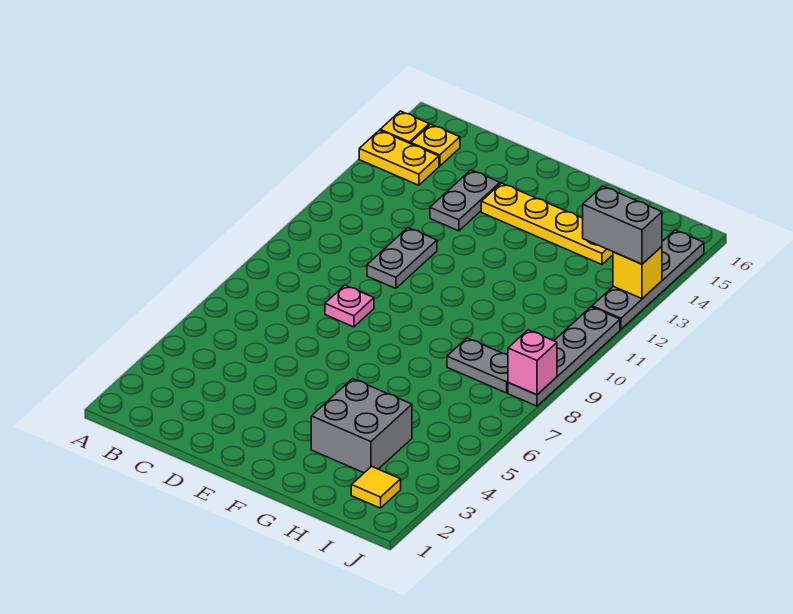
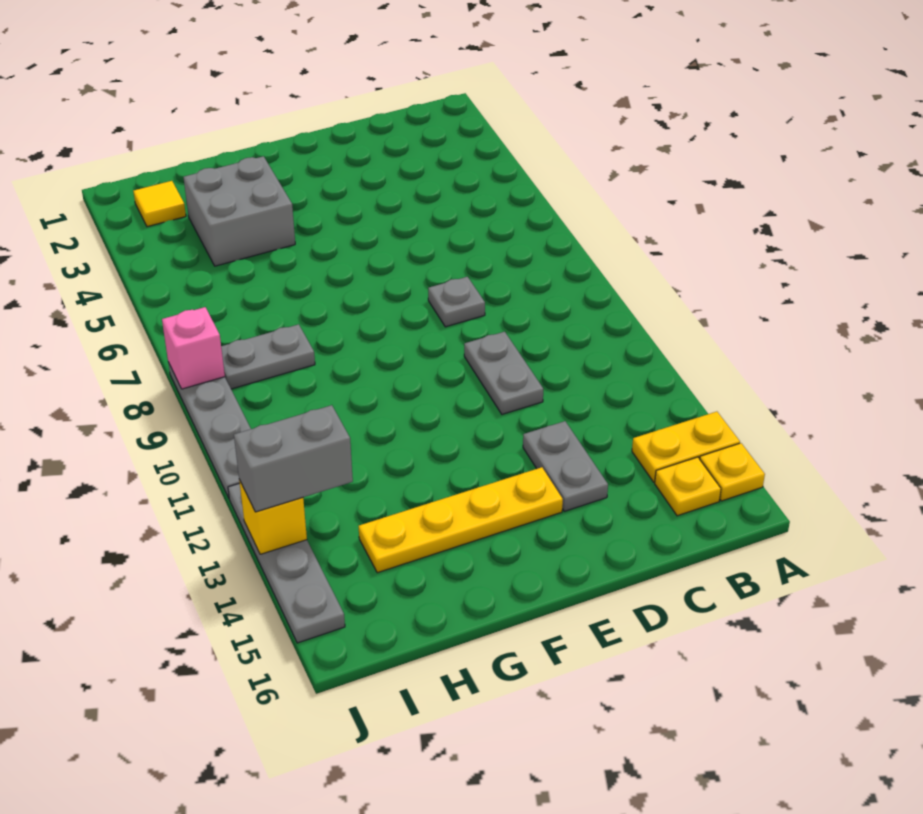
pink plate D8 level 1 -> grey plate D8 level 1

